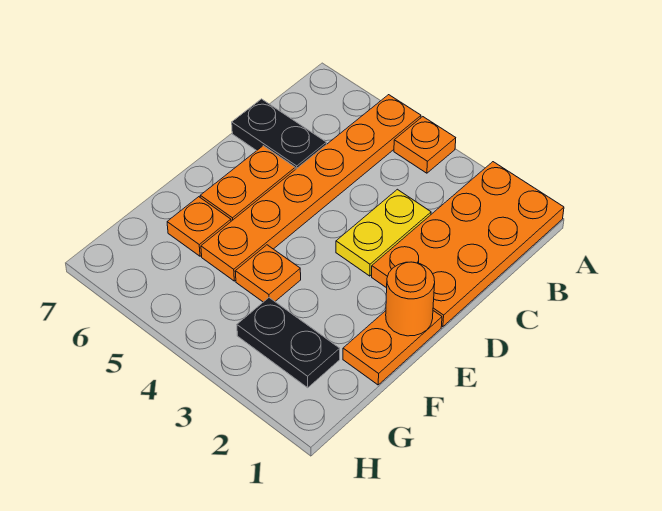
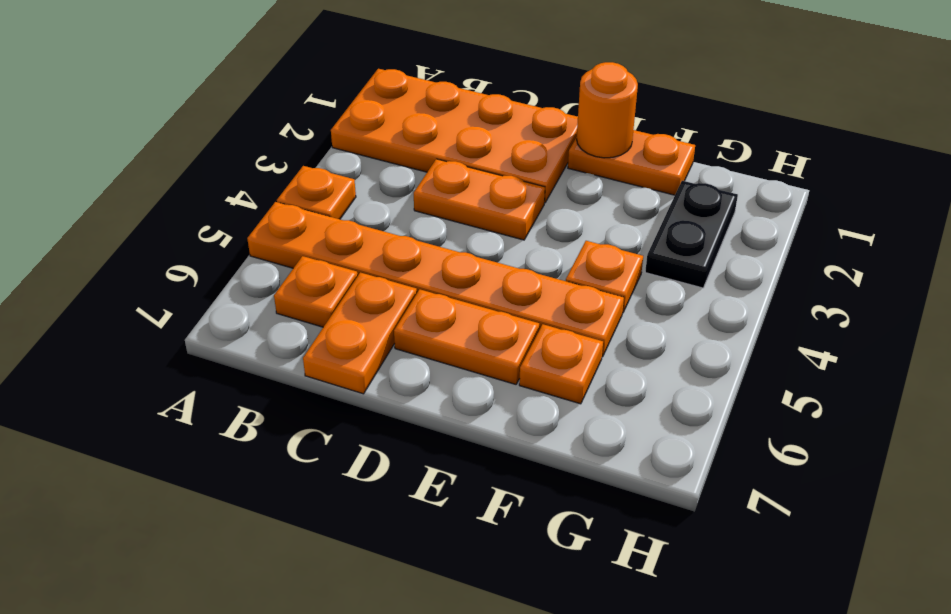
none -> orange plate B6 level 1
yellow plate C3:D3 level 1 -> orange plate C3:D3 level 1
black plate C6:C7 level 1 -> orange plate C6:C7 level 1

